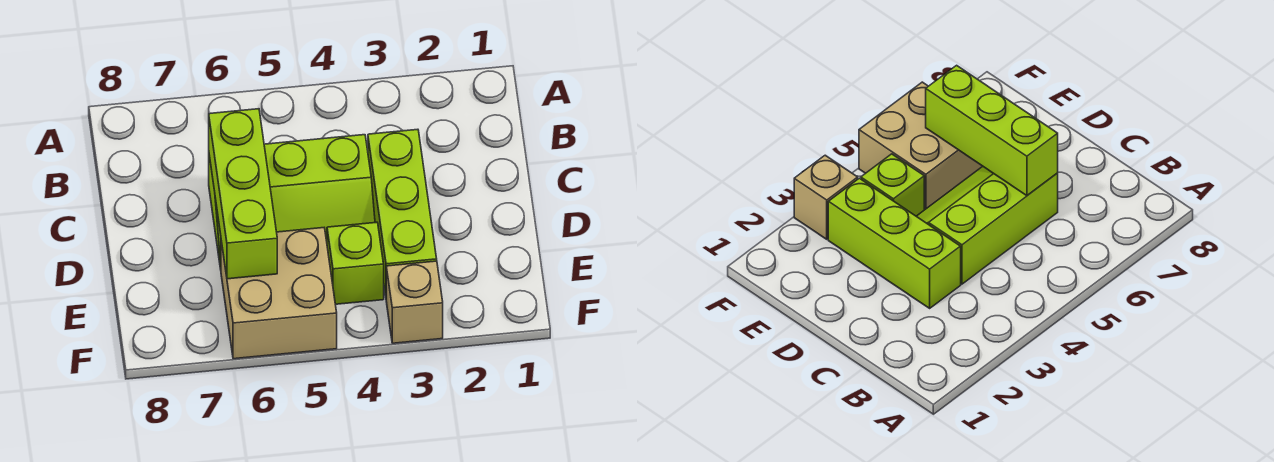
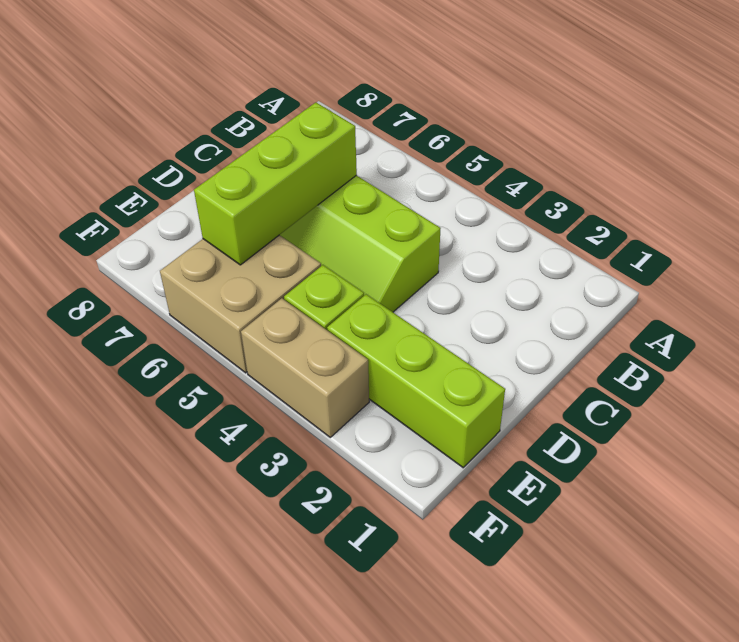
lime brick C3:E3 level 1 -> lime brick E1:E3 level 1
tan brick F3 level 1 -> tan brick F3:F4 level 1

